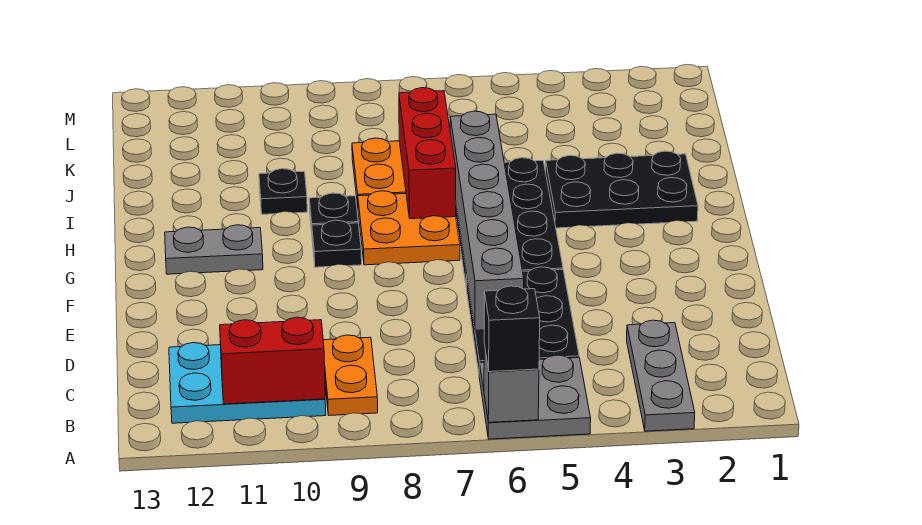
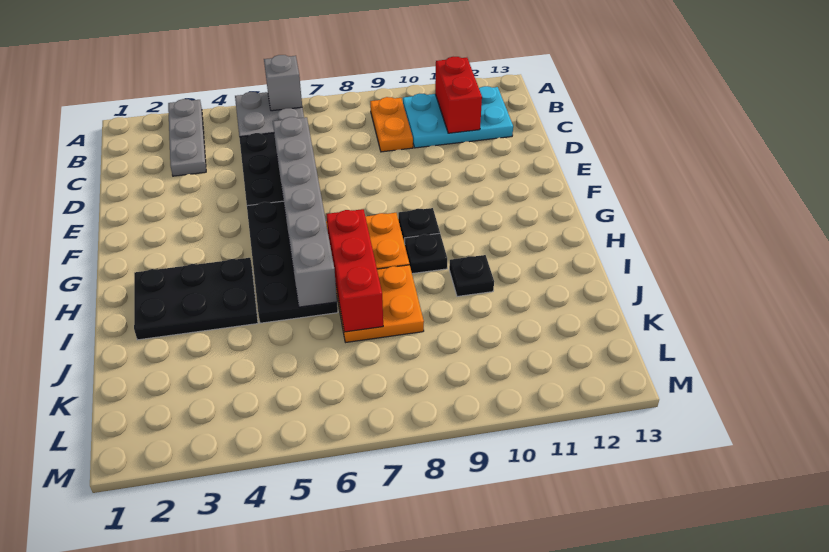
black brick A6 level 3 -> none
red brick B10:B11 level 2 -> red brick B11:C11 level 2
grey plate G11:G12 level 1 -> none

